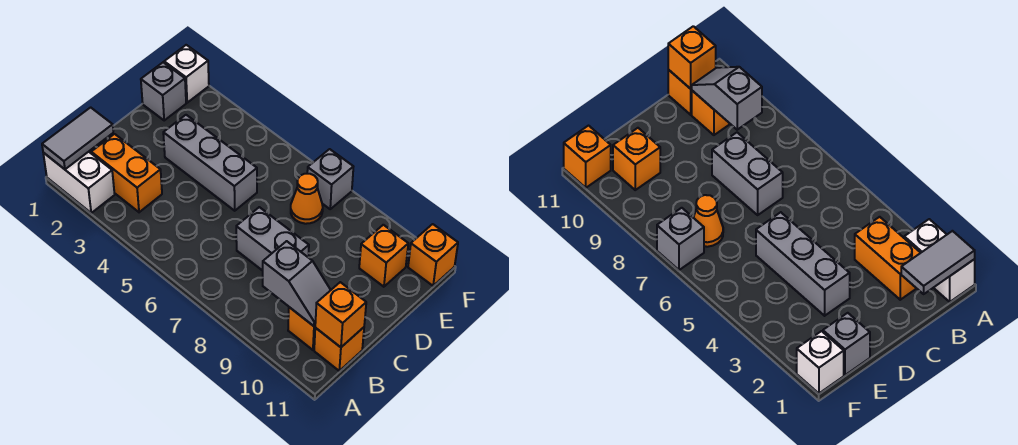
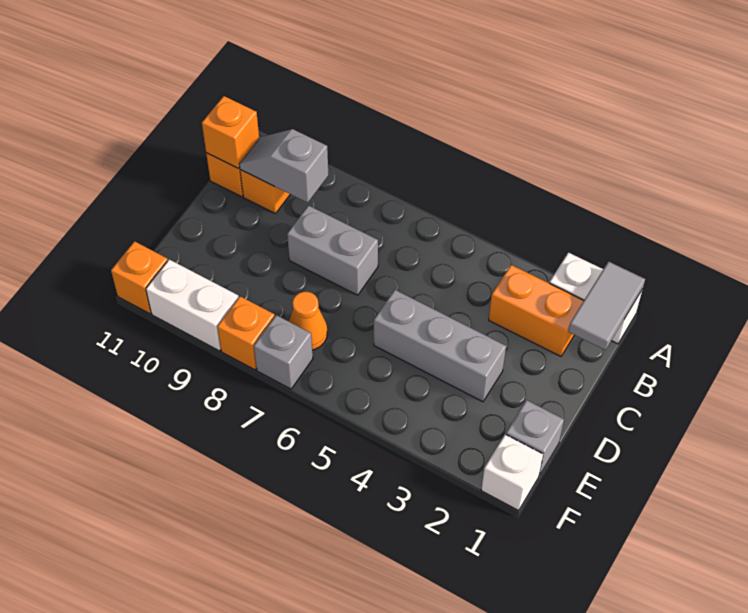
orange brick E10 level 1 -> orange brick F8 level 1
none -> white brick F9:F10 level 1

